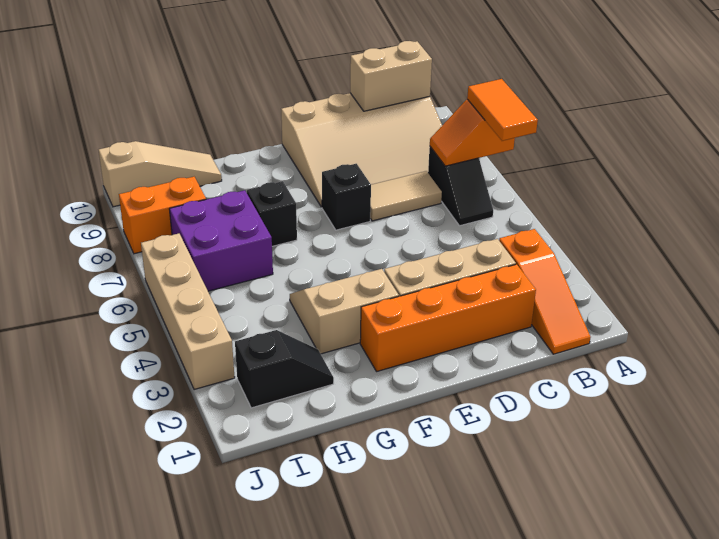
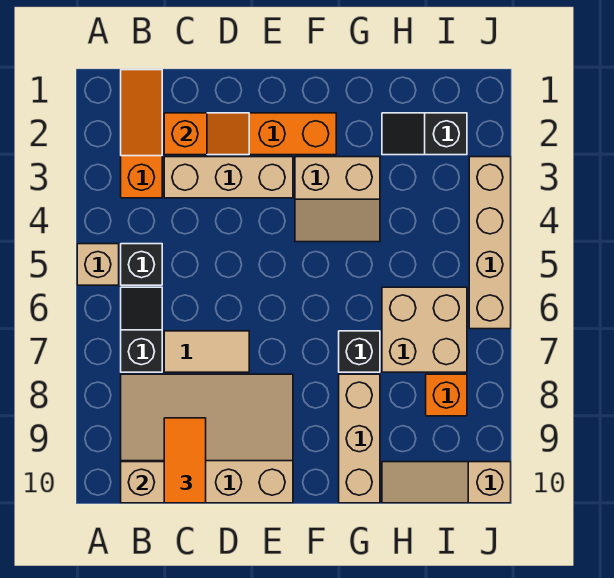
none -> tan brick A5 level 1
orange tile A6:A7 level 3 -> orange tile C9:C10 level 3
orange slope A7:B7 level 2 top A -> orange slope C2:D2 level 2 top C
black brick E7 level 1 -> black brick B5 level 1
none -> tan brick G8:G10 level 1
purple brick H6:I7 level 1 -> tan brick H6:I7 level 1
orange brick I8:J8 level 1 -> orange brick I8 level 1

